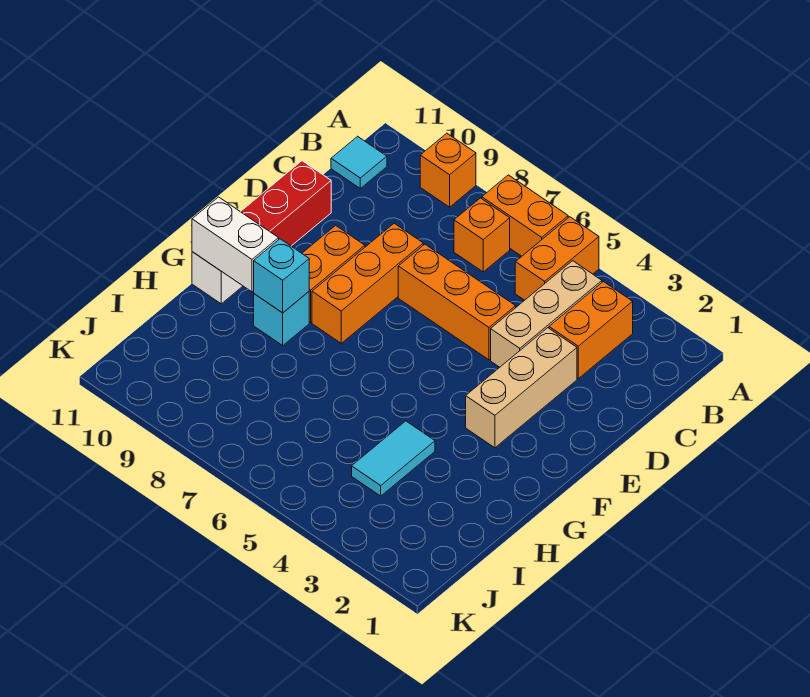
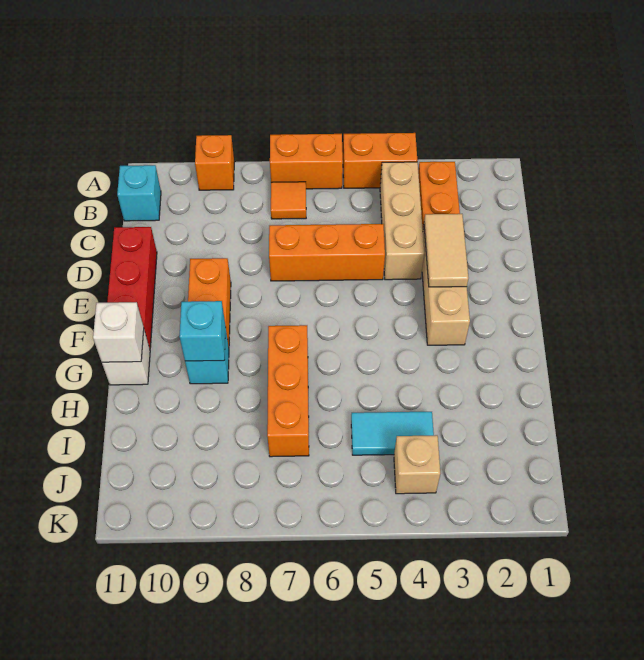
orange brick A5:B5 level 1 -> orange brick A4:A5 level 1
orange brick B7 level 1 -> orange tile B7 level 1
cyan tile B11 level 1 -> cyan brick B11 level 1
none -> tan tile D3:E3 level 2
orange brick D8:F8 level 1 -> orange brick G7:I7 level 1
white brick G10:G11 level 2 -> white brick G11 level 2
cyan tile H4:I4 level 1 -> cyan tile I4:I5 level 1
none -> tan brick J4 level 1

